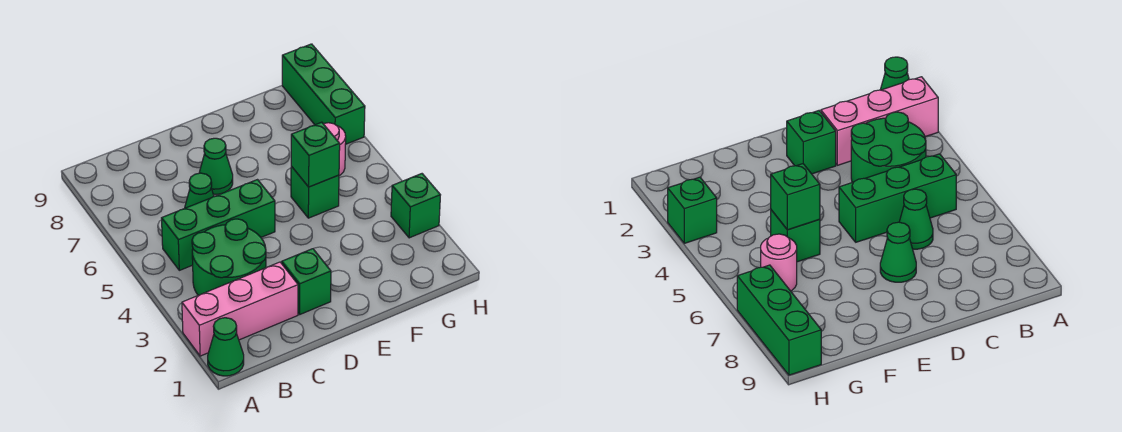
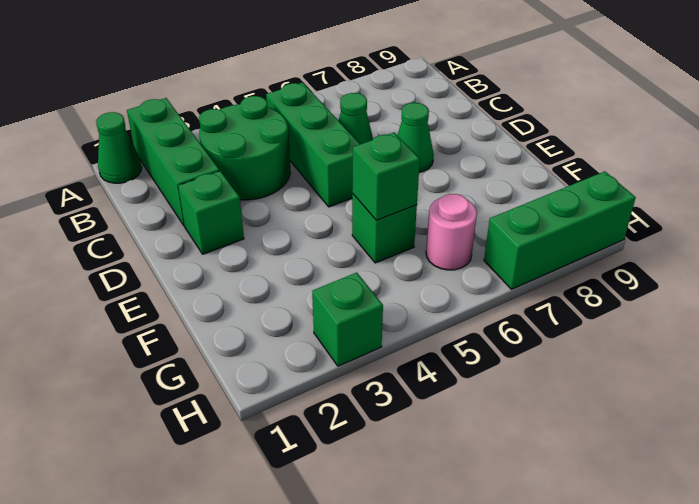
pink brick A2:C2 level 1 -> green brick A2:C2 level 1

